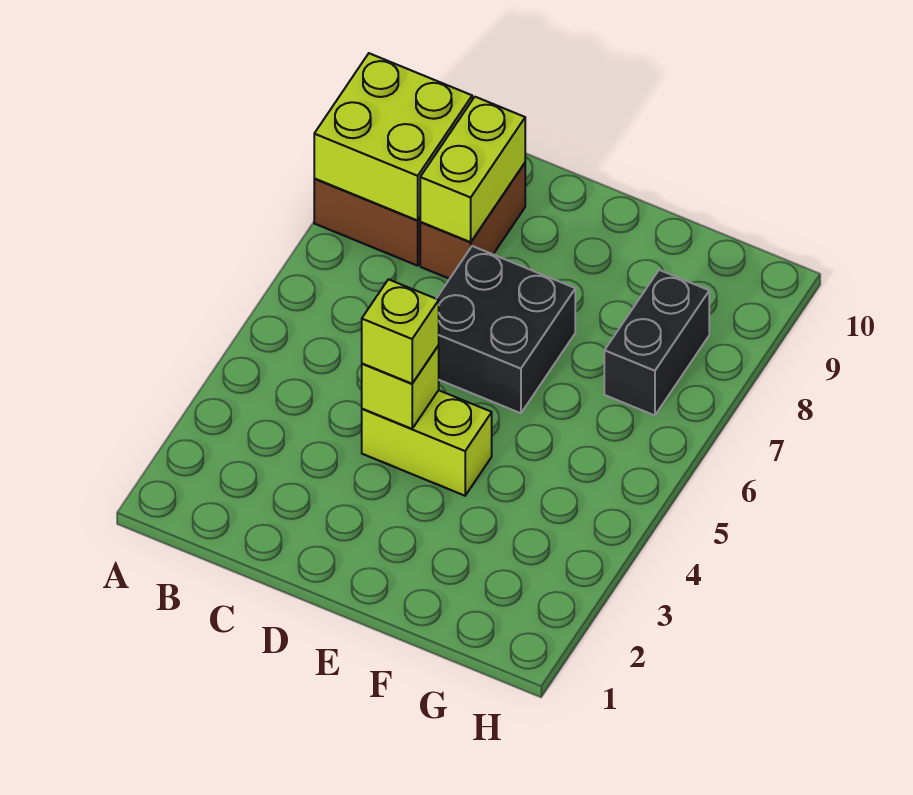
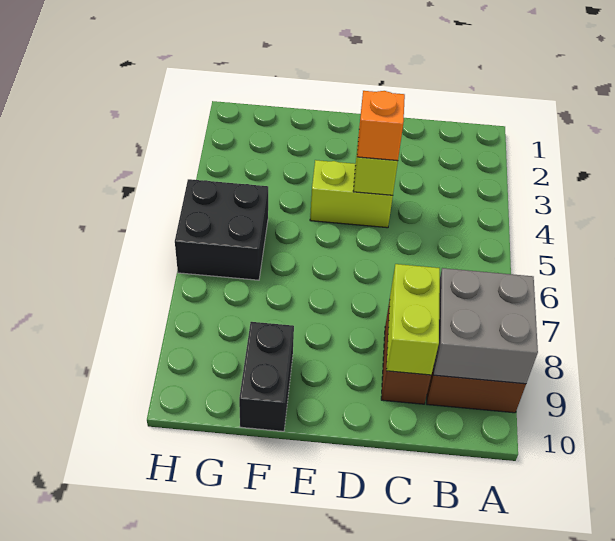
lime brick A8:B9 level 2 -> grey brick A8:B9 level 2
lime brick D4 level 3 -> orange brick D4 level 3
black brick D6:E7 level 1 -> black brick G5:H6 level 1
black brick G7:G8 level 1 -> black brick F9:F10 level 1

